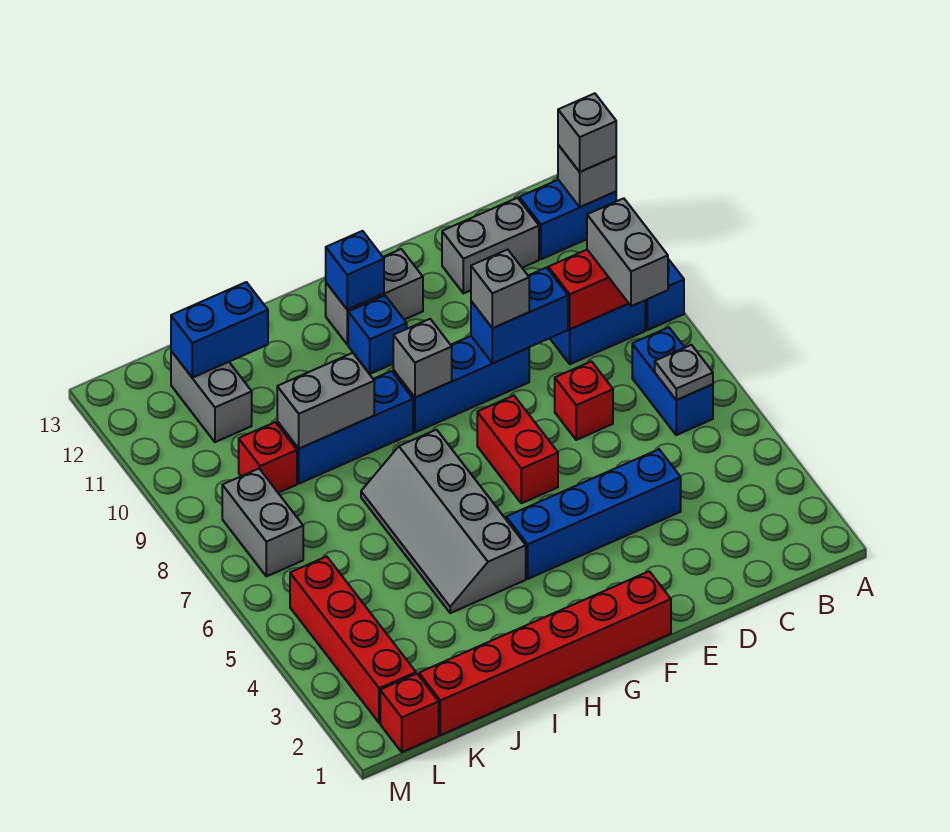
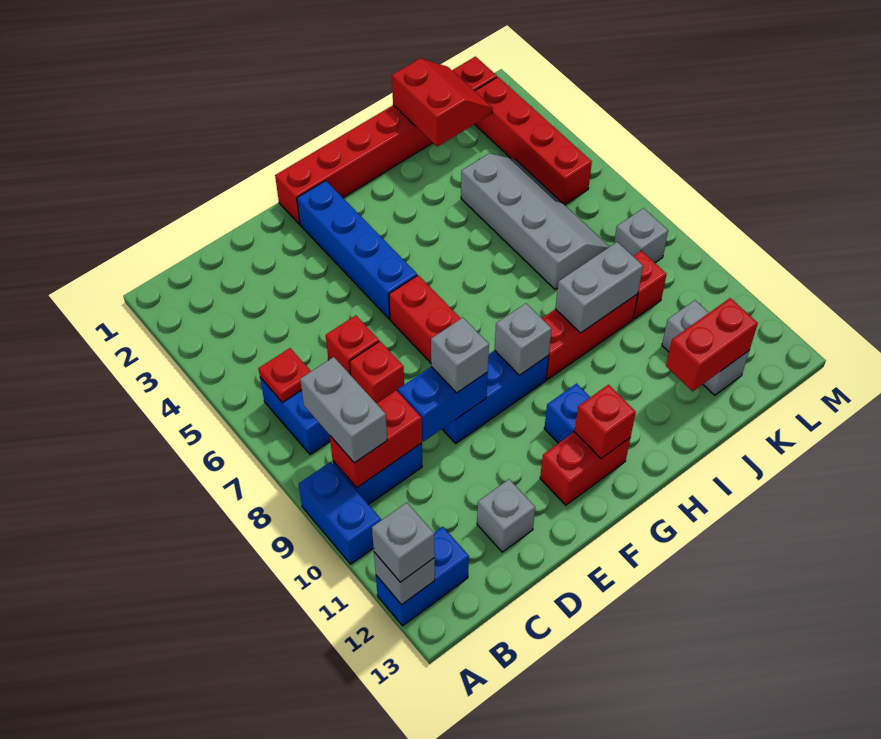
grey plate B6 level 2 -> red plate B6 level 2
grey brick C12:D12 level 1 -> grey brick D12 level 1
blue brick D4:G4 level 1 -> blue brick F2:F5 level 1
none -> red brick D6 level 1
grey brick F12:G12 level 1 -> red brick F12:G12 level 1
blue brick G12 level 2 -> red brick G12 level 2
grey slope H4:I7 level 1 top H -> grey slope J4:K7 level 1 top J
blue brick H9:J9 level 1 -> red brick H9:J9 level 1
none -> red slope J1:K2 level 2 top J
blue brick J12:K12 level 2 -> red brick J12:K12 level 2
grey brick L7:L8 level 1 -> grey brick L8 level 1

